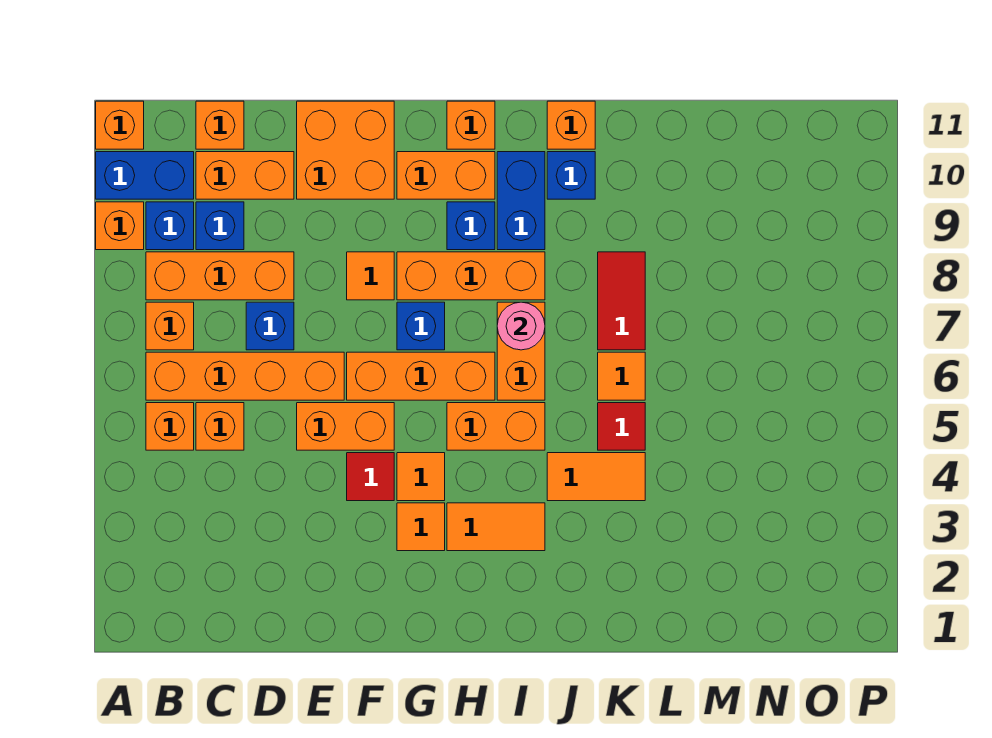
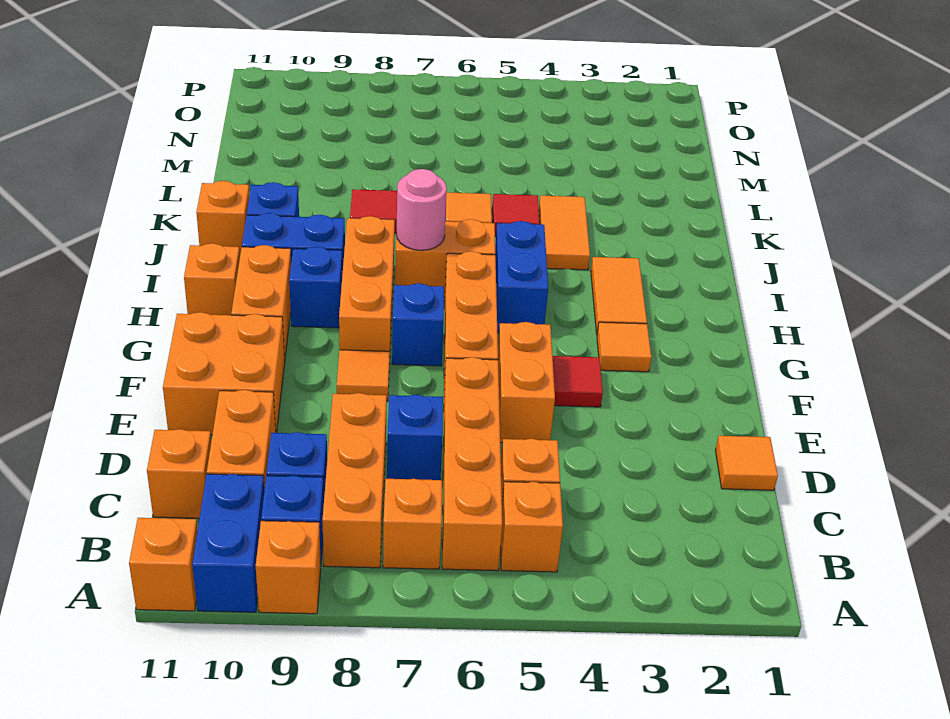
orange tile G4 level 1 -> orange tile D1 level 1
orange brick H5:I5 level 1 -> blue brick H5:I5 level 1

